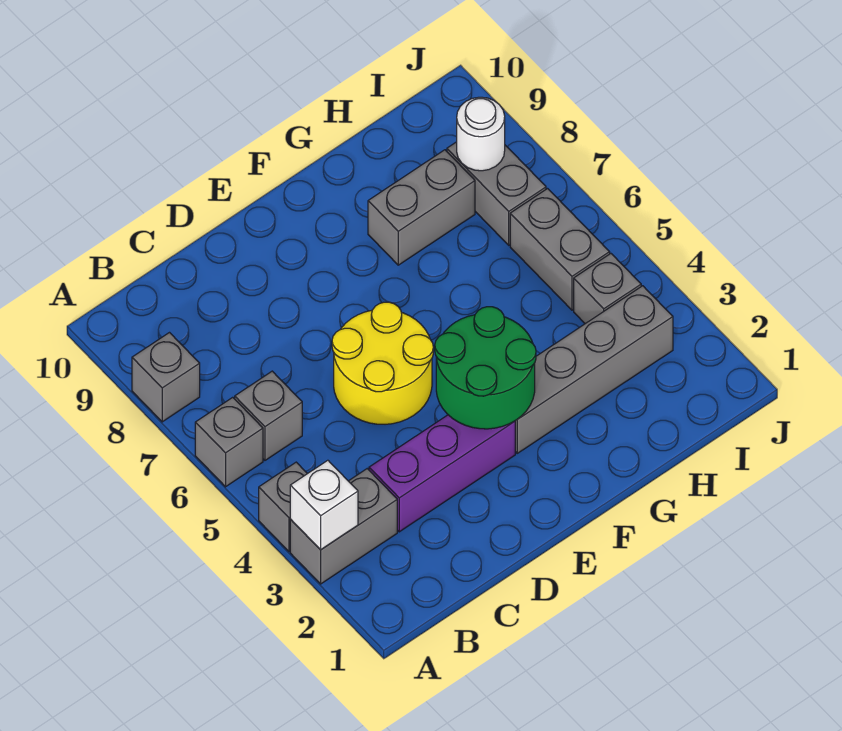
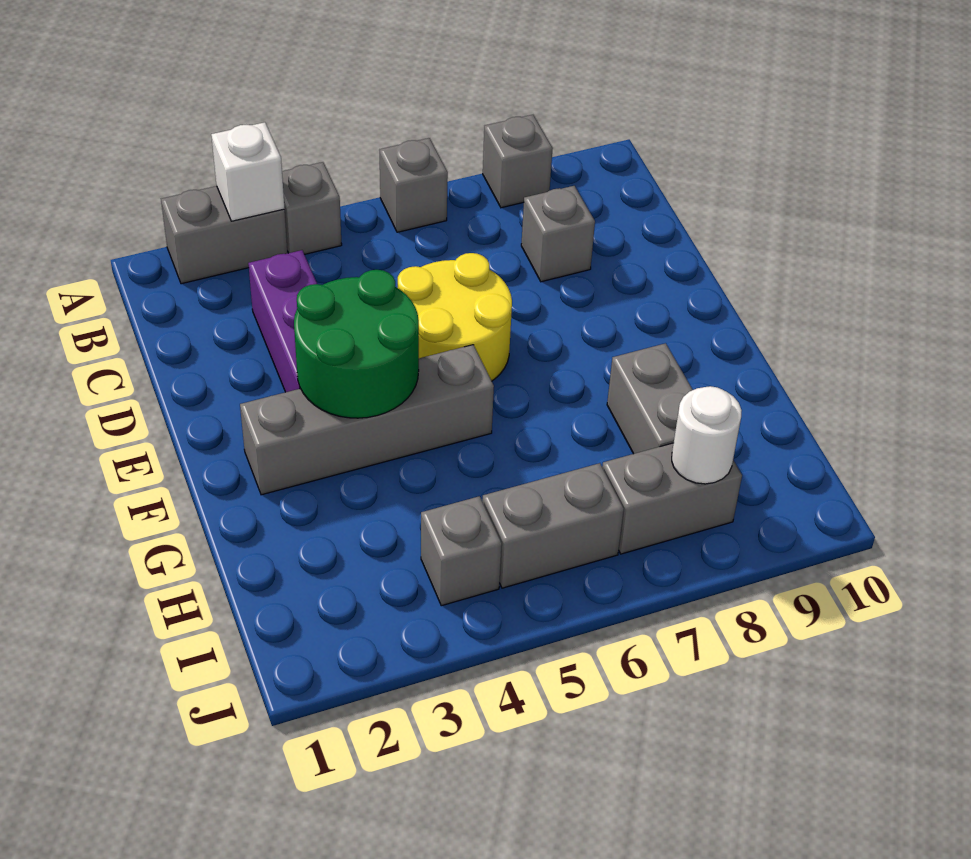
grey brick A3:B3 level 1 -> grey brick A2:A3 level 1
grey brick B6 level 1 -> grey brick C8 level 1
grey brick F3:I3 level 1 -> grey brick F2:F5 level 1

